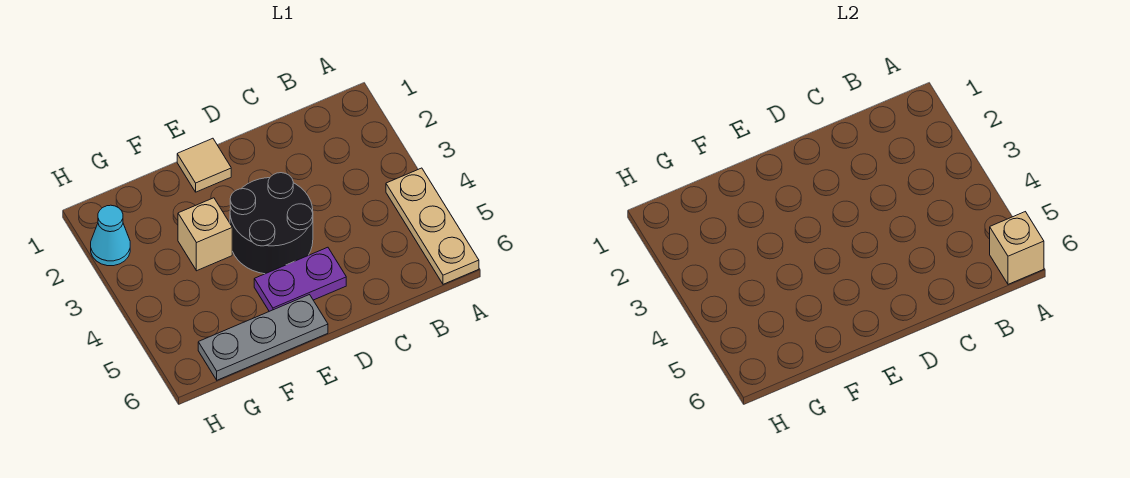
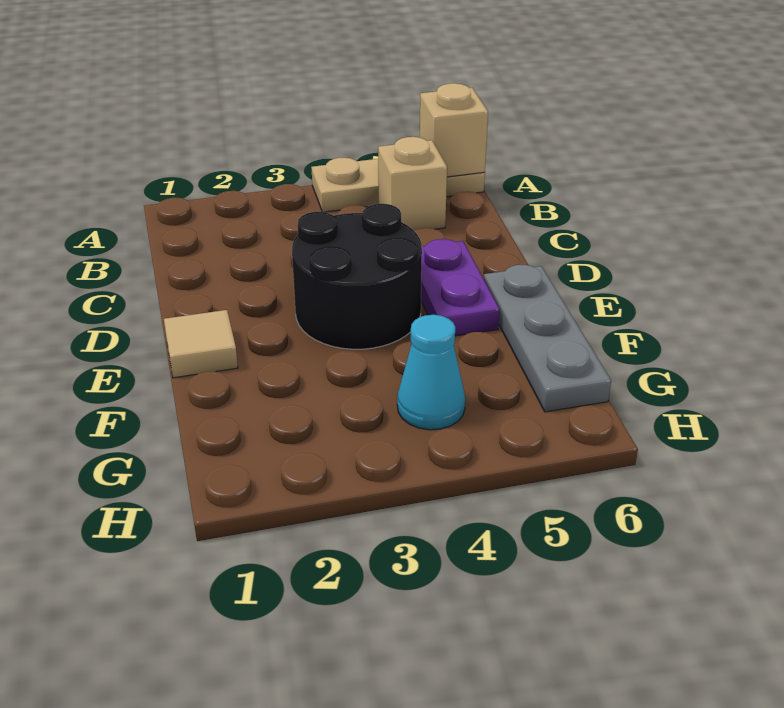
tan brick F3 level 1 -> tan brick B5 level 1
cyan cone H2 level 1 -> cyan cone G4 level 1

